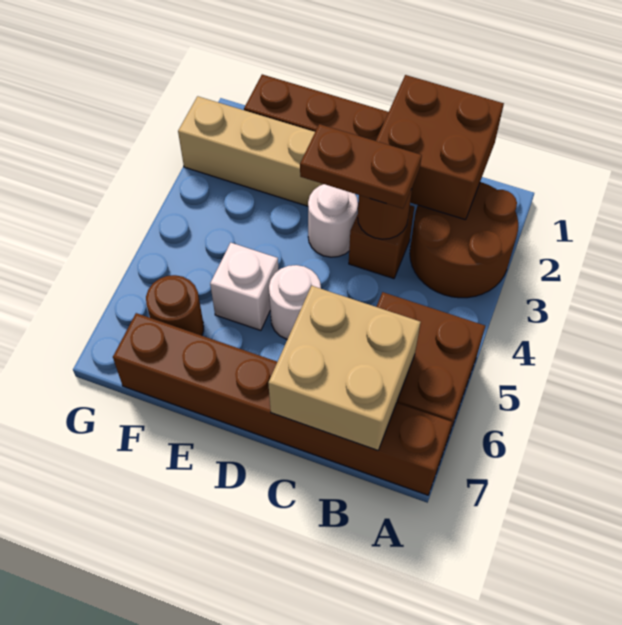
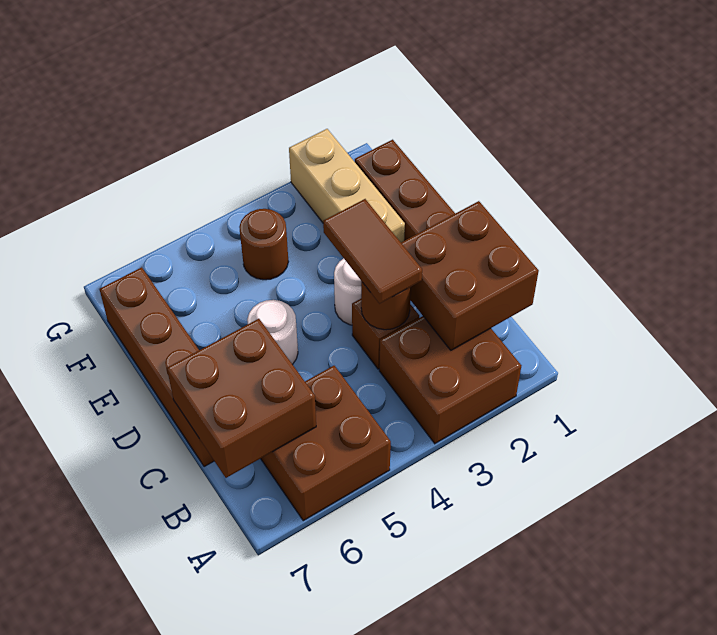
brown round brick A2:B3 level 1 -> brown brick A2:B3 level 1
brown brick A7:F7 level 1 -> brown brick C7:F7 level 1
tan brick B6:C7 level 2 -> brown brick B6:C7 level 2
brown plate C3:D3 level 3 -> brown tile C3:D3 level 3
white brick E5 level 1 -> none
brown round brick F6 level 1 -> brown round brick F4 level 1

